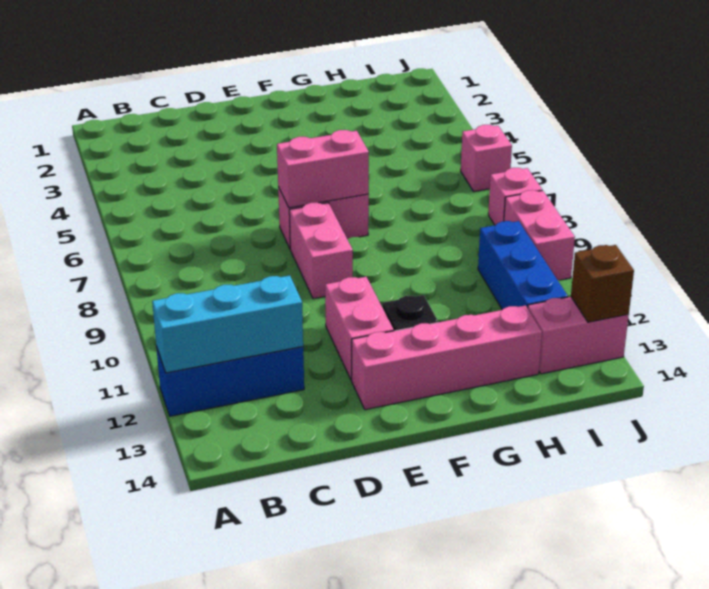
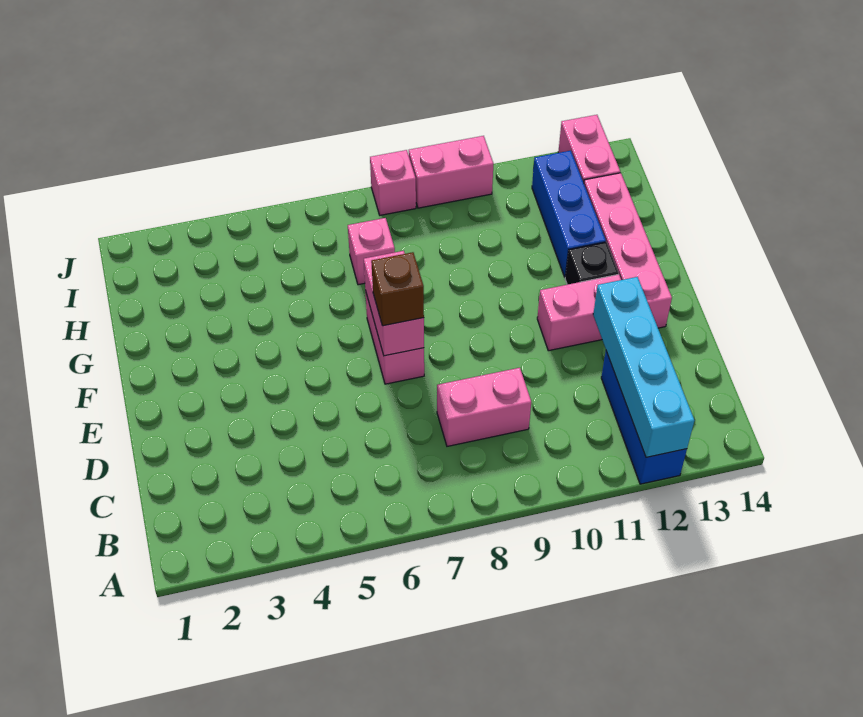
cyan brick A12:C12 level 2 -> cyan brick A12:D12 level 2
pink brick E8:E9 level 1 -> pink brick C8:C9 level 1
blue brick I10:I12 level 1 -> blue brick G12:I12 level 1
pink brick J6 level 1 -> pink brick H7 level 1
brown brick J13 level 2 -> brown brick E7 level 3

